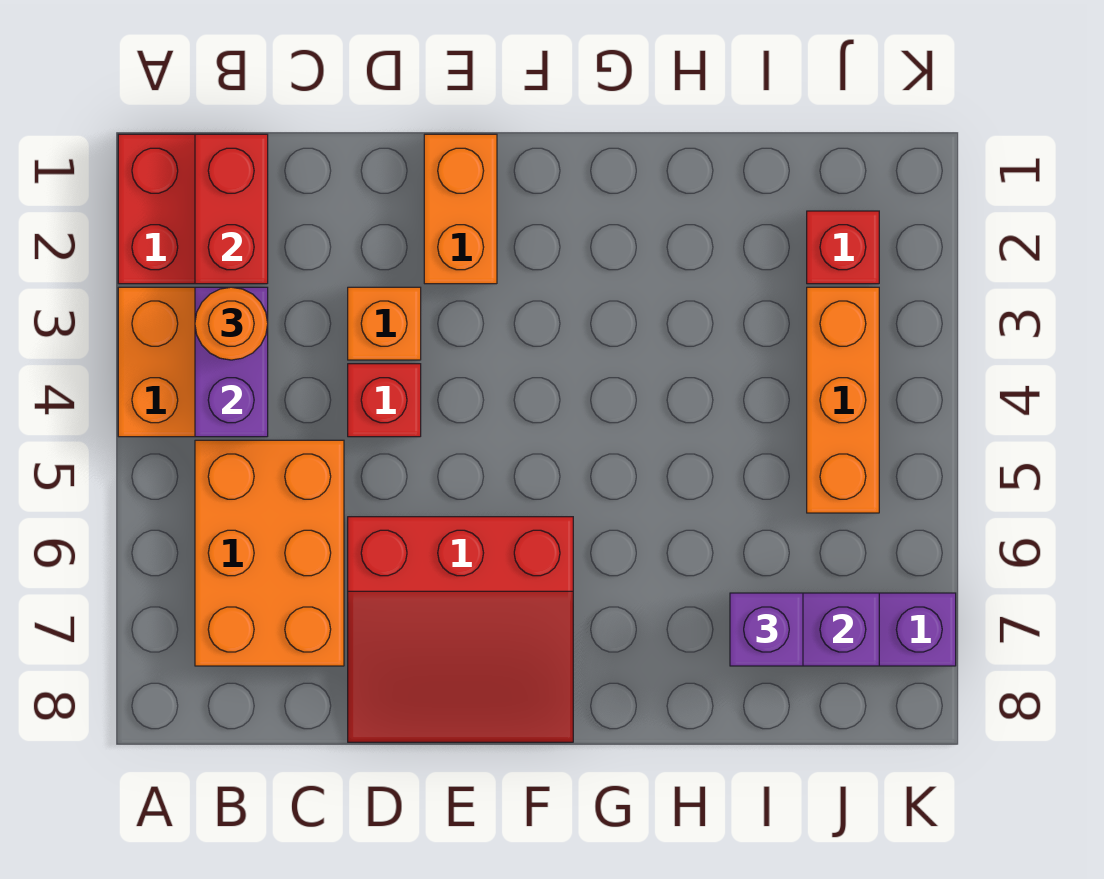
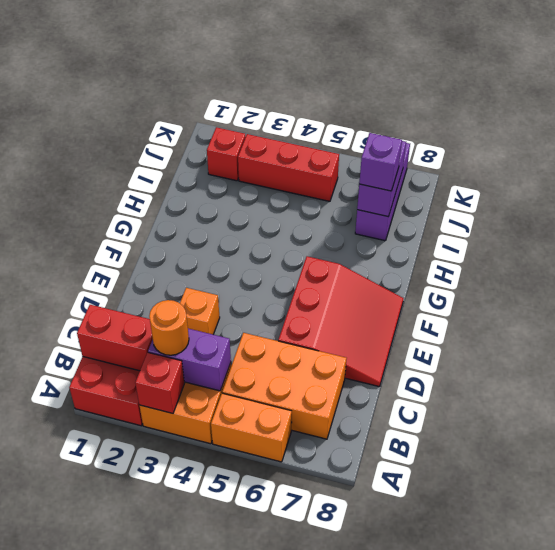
red brick D4 level 1 -> red brick A3 level 2
orange brick E1:E2 level 1 -> orange brick A5:A6 level 1
orange brick J3:J5 level 1 -> red brick J3:J5 level 1

